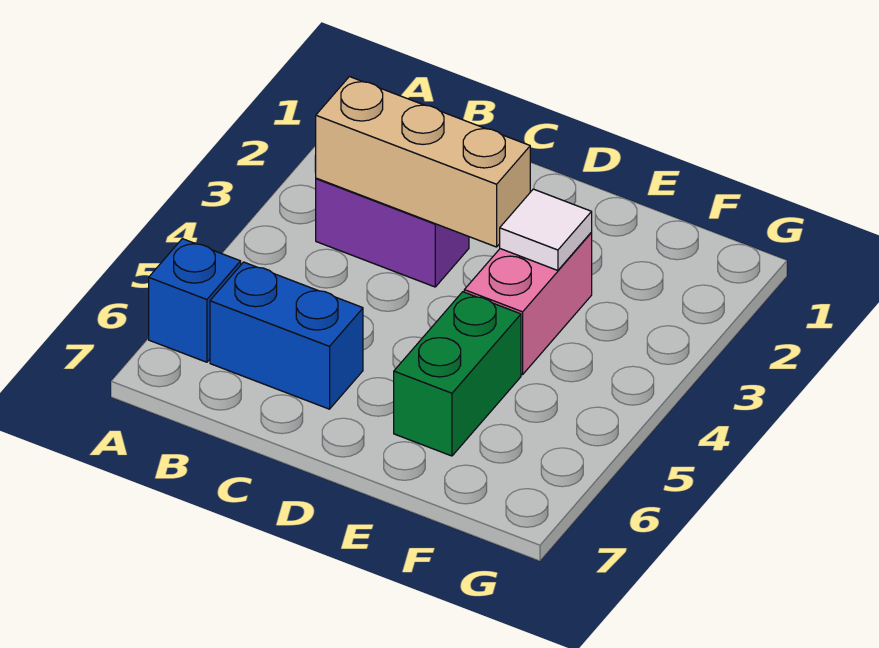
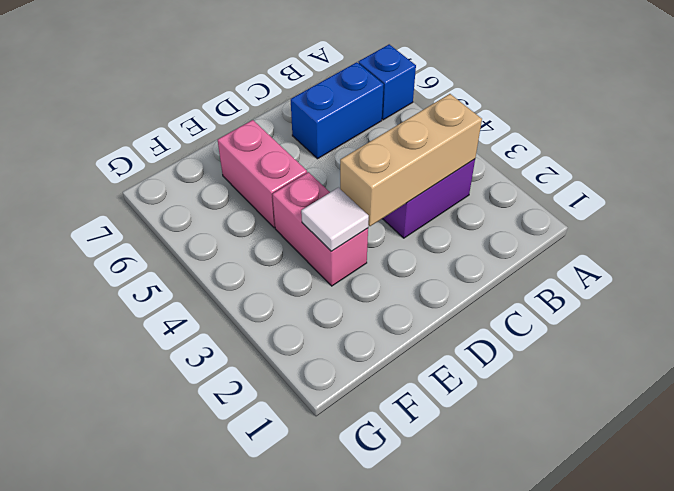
green brick E5:E6 level 1 -> pink brick E5:E6 level 1

